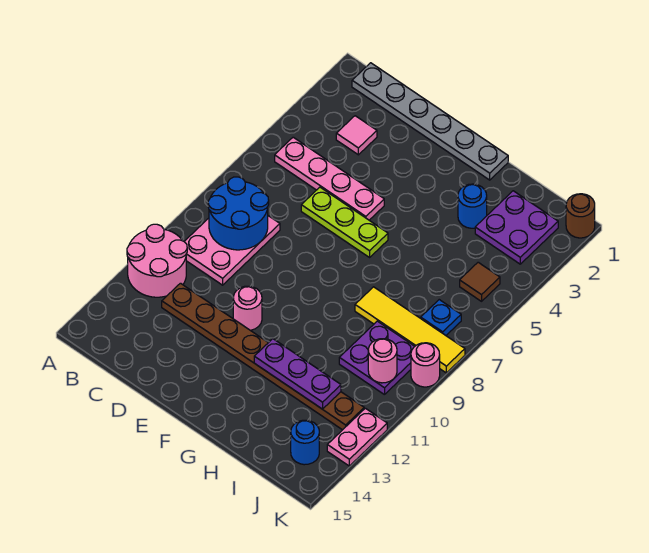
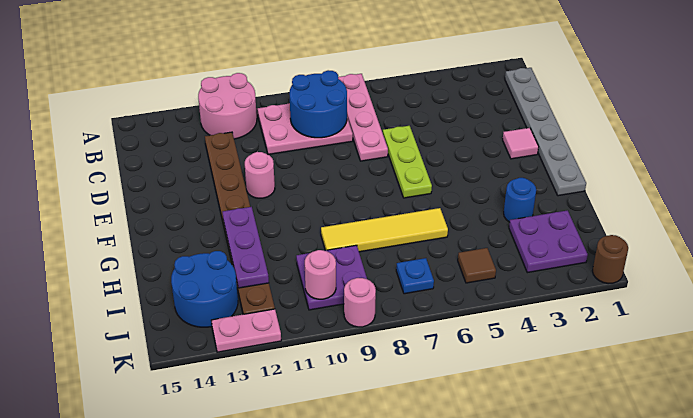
pink plate B5:E5 level 1 -> pink plate A7:D7 level 1
pink tile C3 level 1 -> pink tile E2 level 1
yellow tile H8:K8 level 1 -> yellow tile H6:H9 level 1
blue round brick J14 level 1 -> blue round brick I13:J14 level 1

